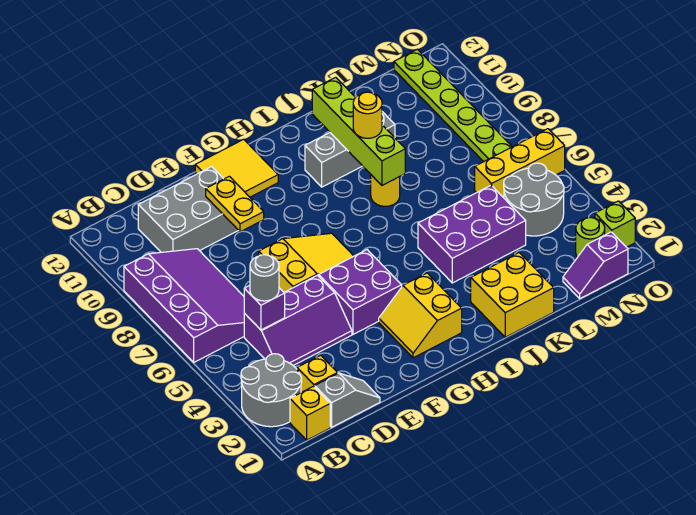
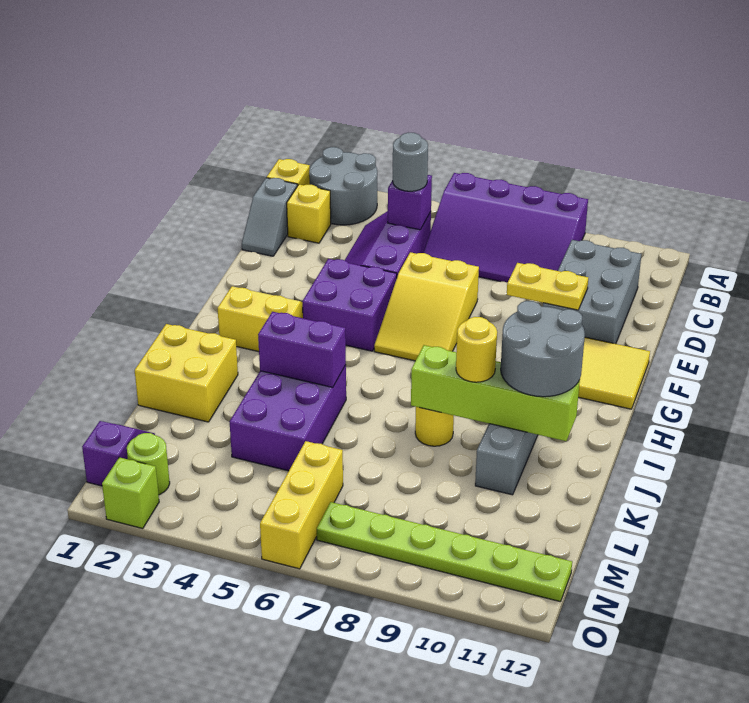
none -> purple brick J4:J5 level 2
grey round brick M4:N5 level 1 -> grey round brick I10:J11 level 3

